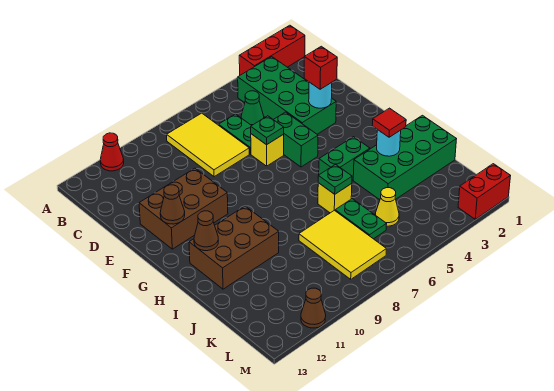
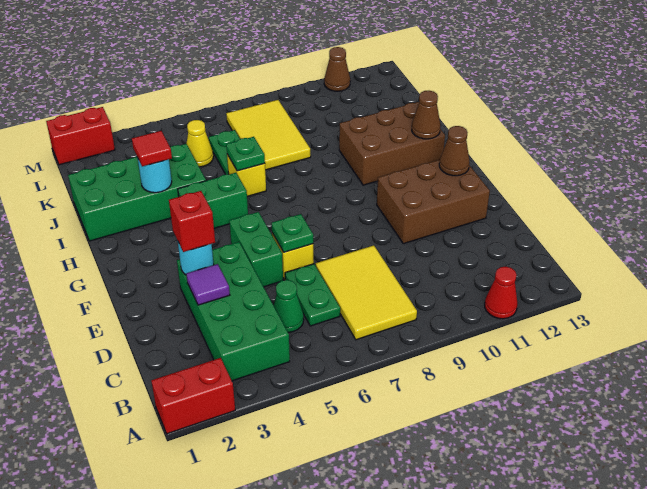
red brick A1:A3 level 1 -> red brick A1:A2 level 1
none -> purple tile D3 level 2

